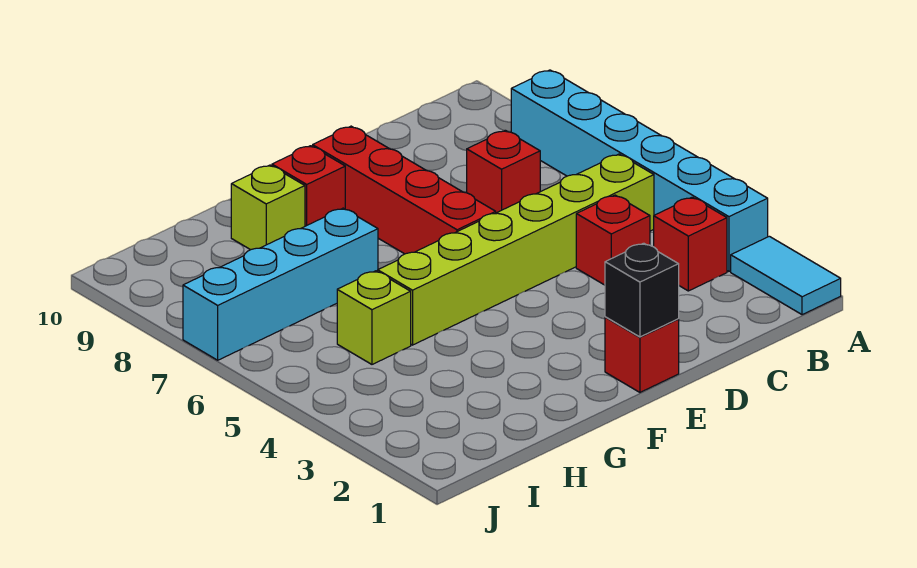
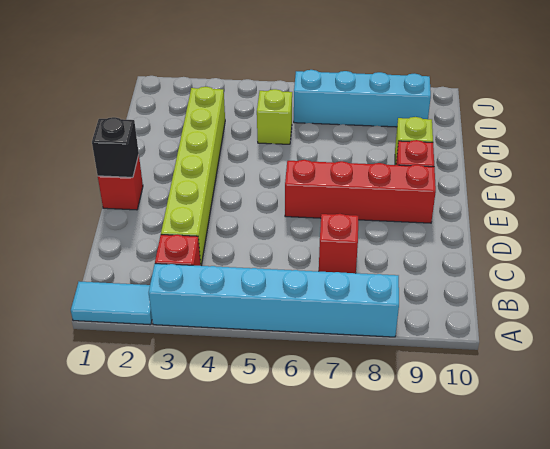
lime brick B5:G5 level 1 -> lime brick C3:H3 level 1
red brick C4 level 1 -> none
cyan brick G7:J7 level 1 -> cyan brick I6:I9 level 1

